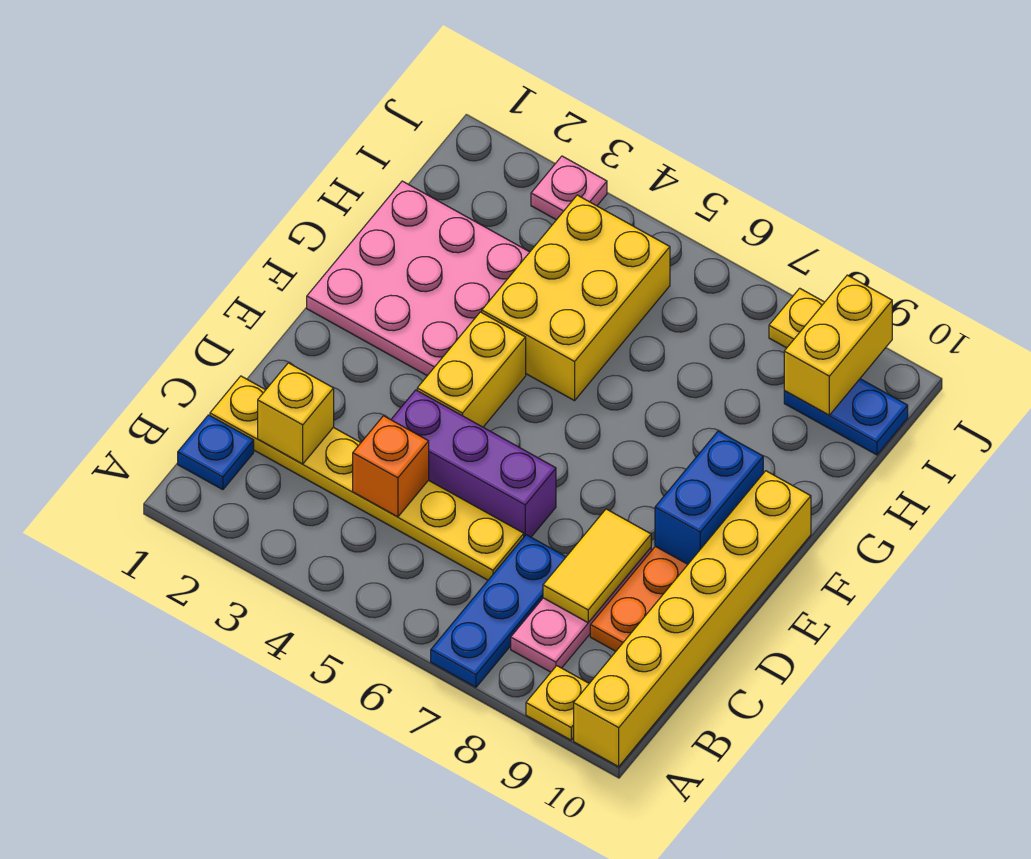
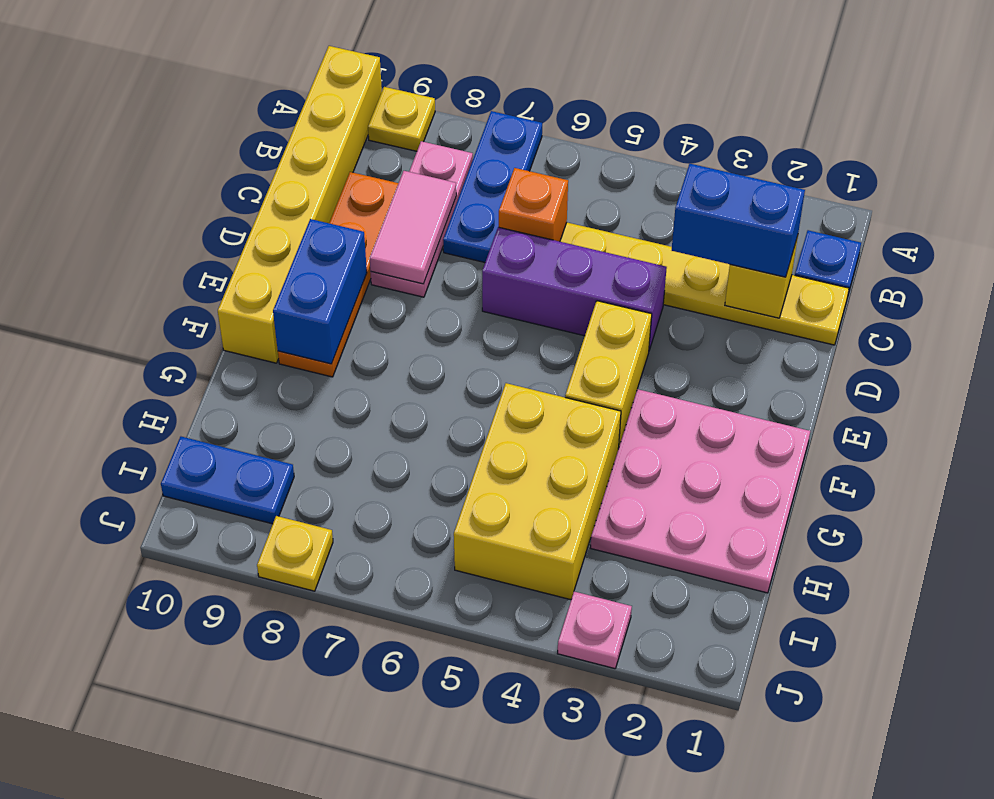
none -> blue brick C2:C3 level 3
orange brick C4 level 2 -> orange brick C6 level 2
yellow tile C8:D8 level 2 -> pink tile C8:D8 level 2
yellow brick I9:J9 level 2 -> none

